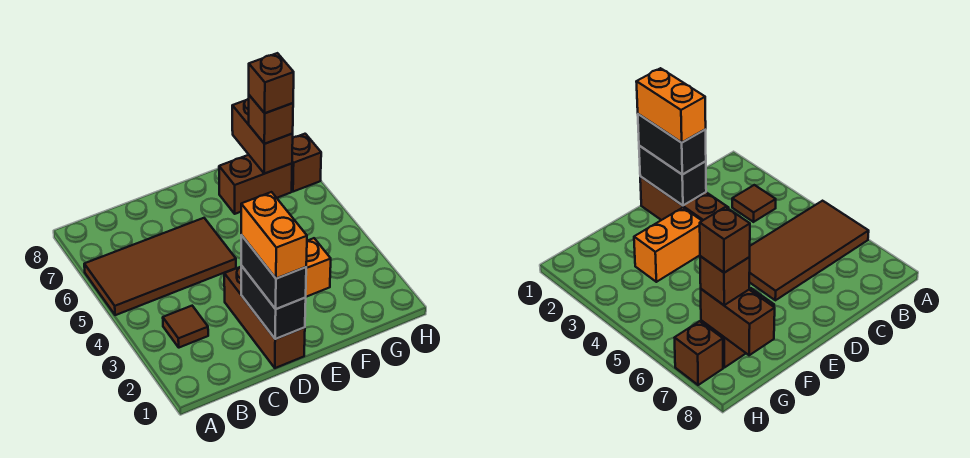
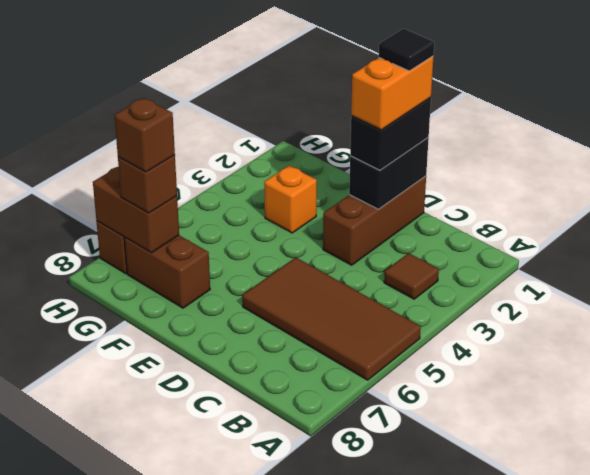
none -> black tile D1 level 5
orange brick E3:F3 level 1 -> orange brick F3 level 1
brown brick G7:G8 level 2 -> brown brick G7:H7 level 2

